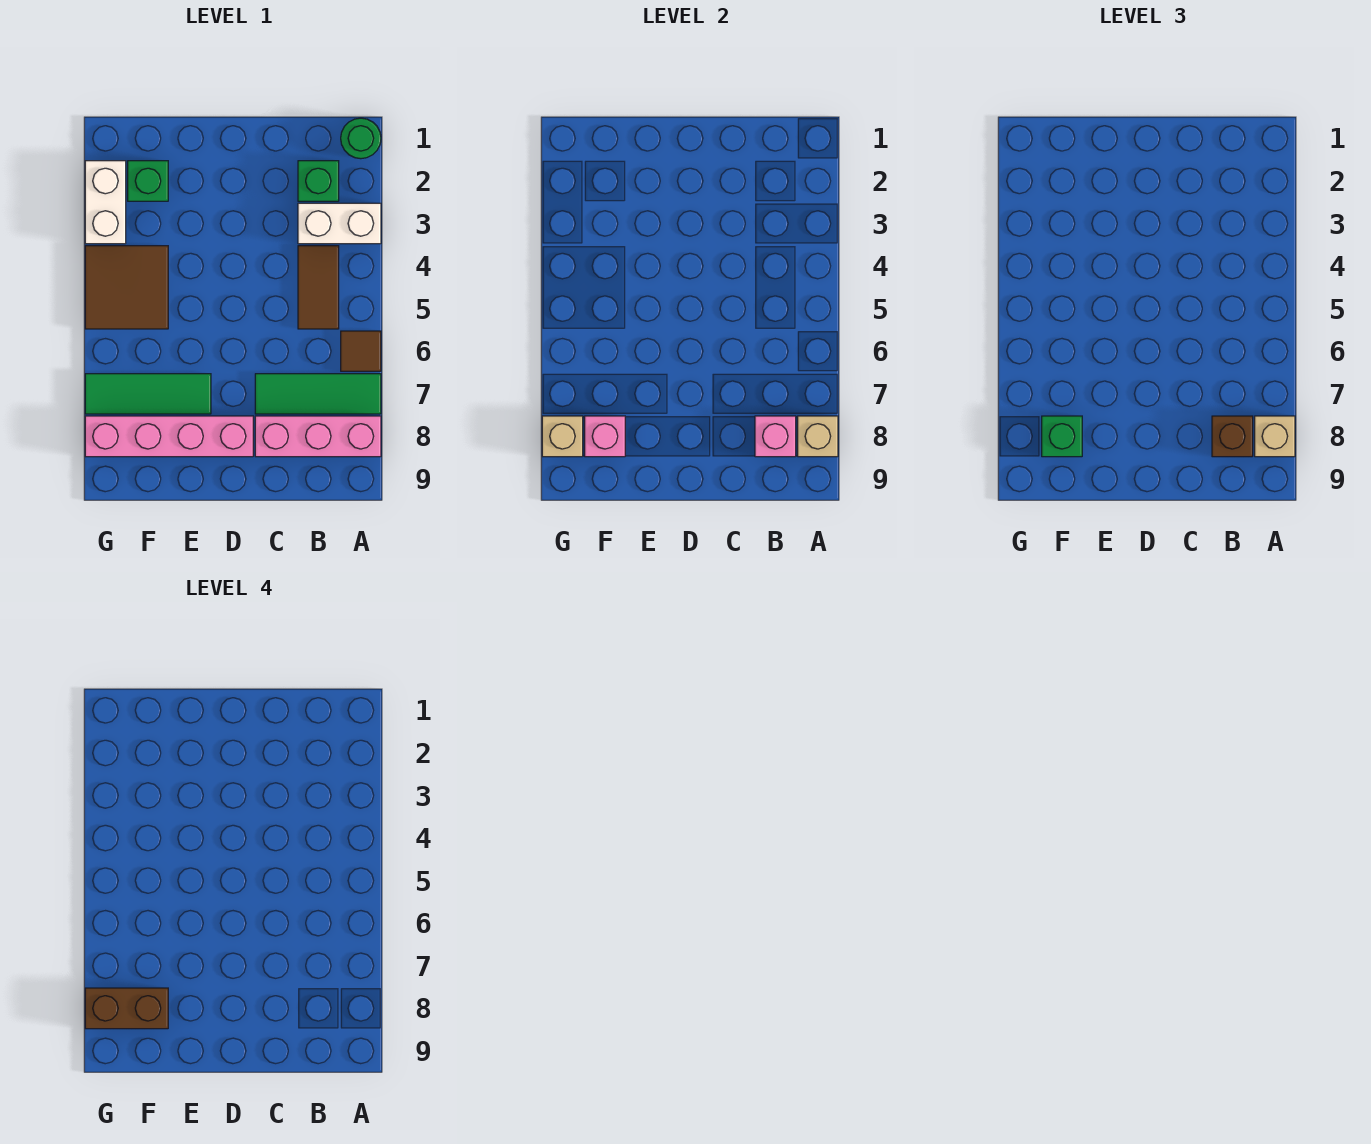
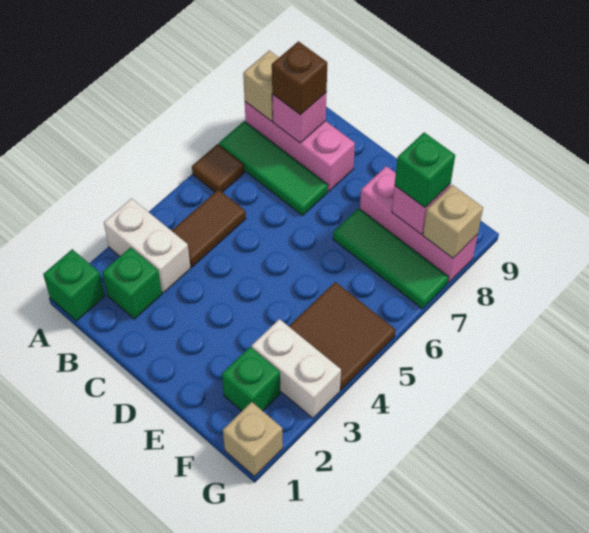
green round brick A1 level 1 -> green brick A1 level 1
tan brick A8 level 3 -> tan brick G1 level 1
pink brick D8:G8 level 1 -> pink brick E8:G8 level 1
brown brick F8:G8 level 4 -> none
white brick G2:G3 level 1 -> white brick F3:G3 level 1

